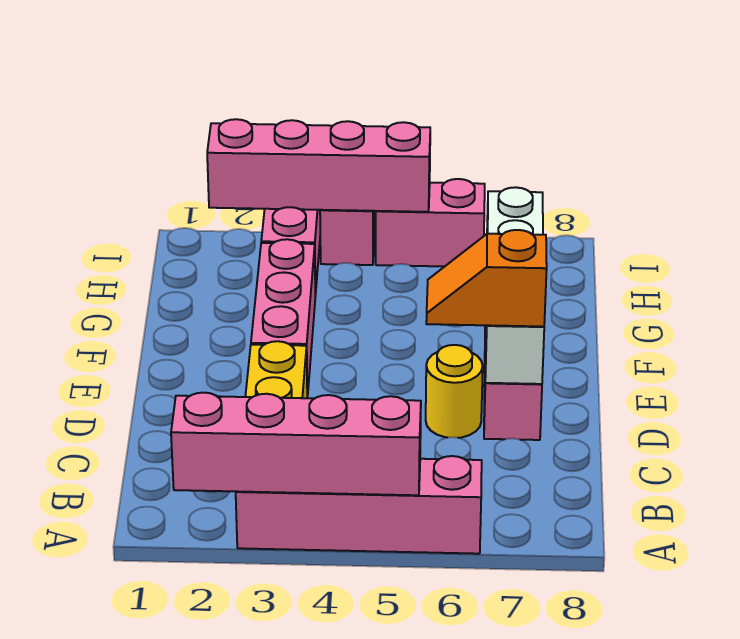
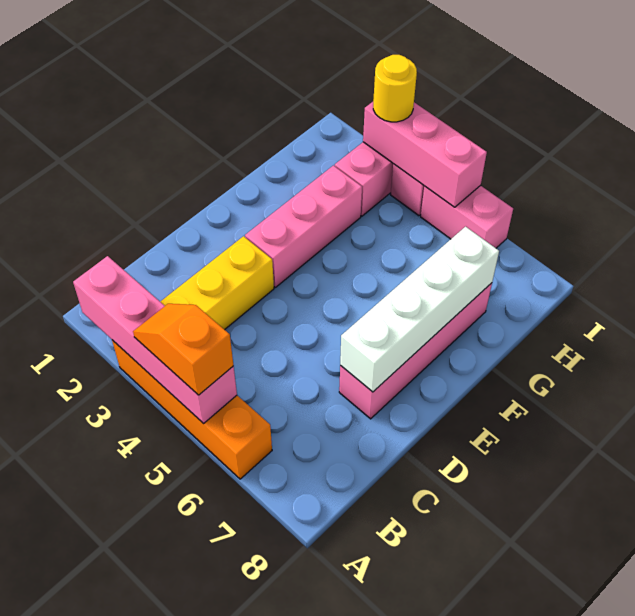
pink brick A3:A6 level 1 -> orange brick A3:A6 level 1
yellow round brick D6 level 1 -> yellow round brick I3 level 3
orange slope D6:D7 level 3 top 7 -> orange slope A4:A5 level 3 top 5
pink brick I2:I5 level 2 -> pink brick I3:I5 level 2

